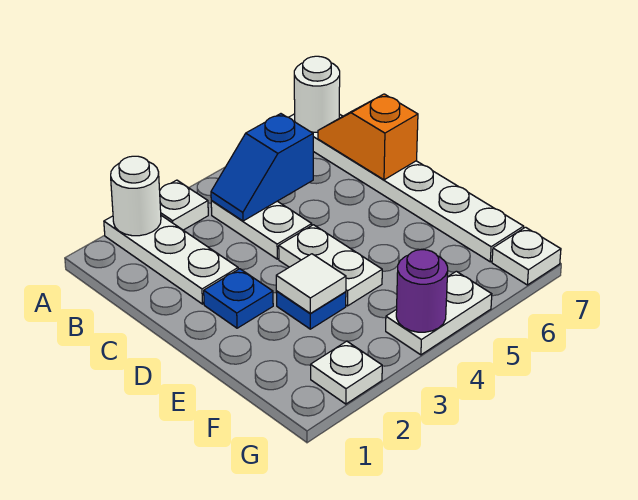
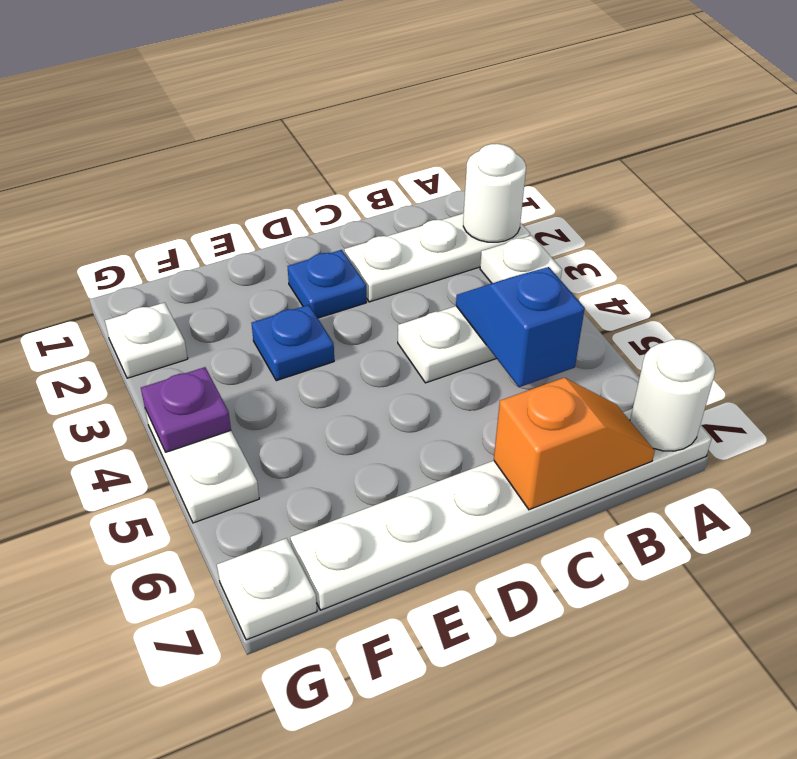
white plate D4:E4 level 1 -> none
white tile E3 level 2 -> none
purple round brick G4 level 2 -> purple plate G4 level 2

